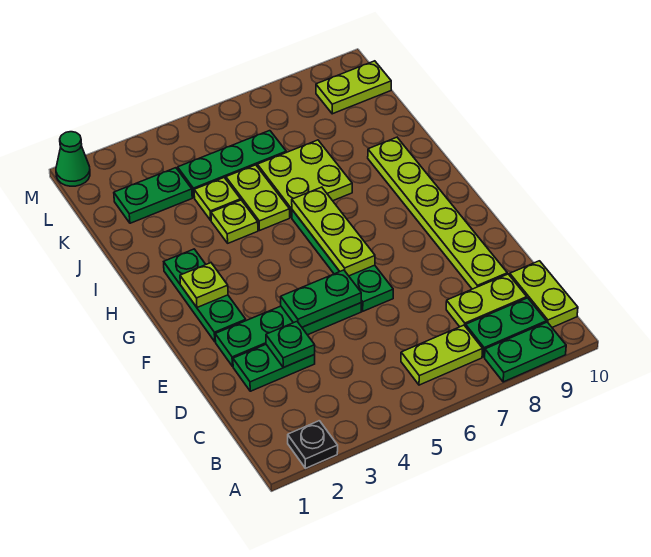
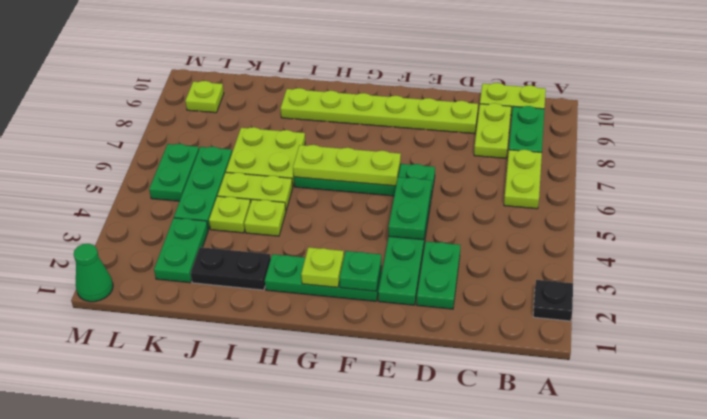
green plate A8:A9 level 1 -> green plate L5:L6 level 1
green plate D3 level 2 -> green plate F2 level 2
none -> black plate I2:J2 level 1
lime plate L9:L10 level 1 -> lime plate L9 level 1

